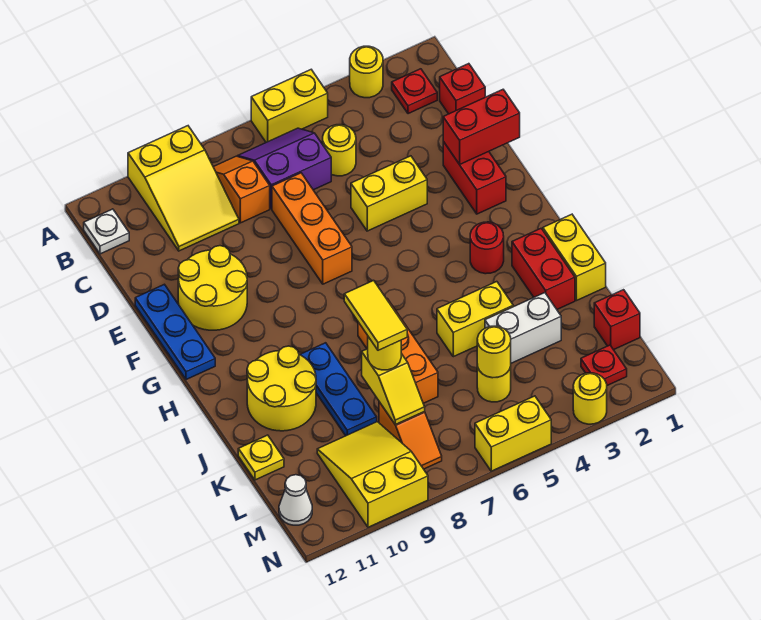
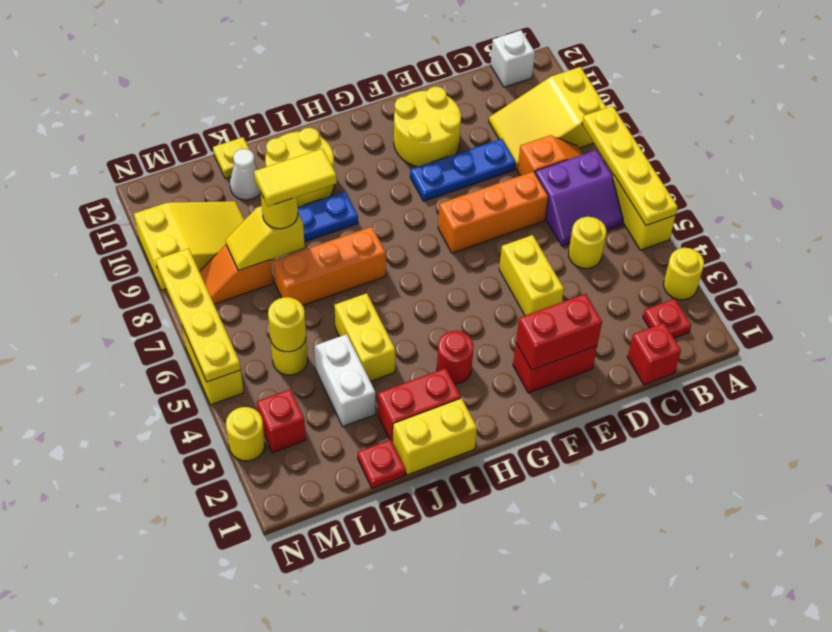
none -> yellow plate A5:A8 level 2
purple slope B6:C7 level 1 top C -> purple slope B6:C7 level 1 top 7
white plate B12 level 1 -> white brick B12 level 1
red brick E1:E2 level 2 -> red brick E2:F2 level 2
blue plate E12:G12 level 1 -> blue plate D9:F9 level 1
red brick L1 level 1 -> red brick M3 level 1
red plate M2 level 1 -> red plate K1 level 1
white cone M12 level 1 -> white cone K11 level 1
none -> yellow plate N5:N8 level 2

